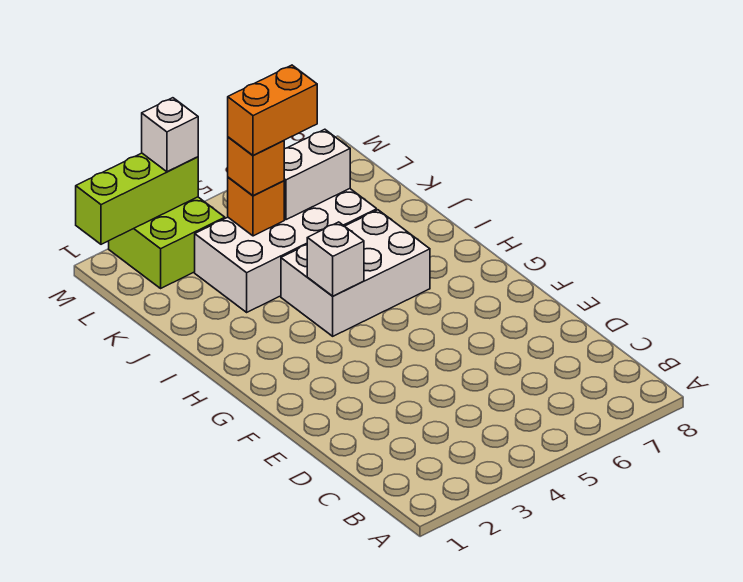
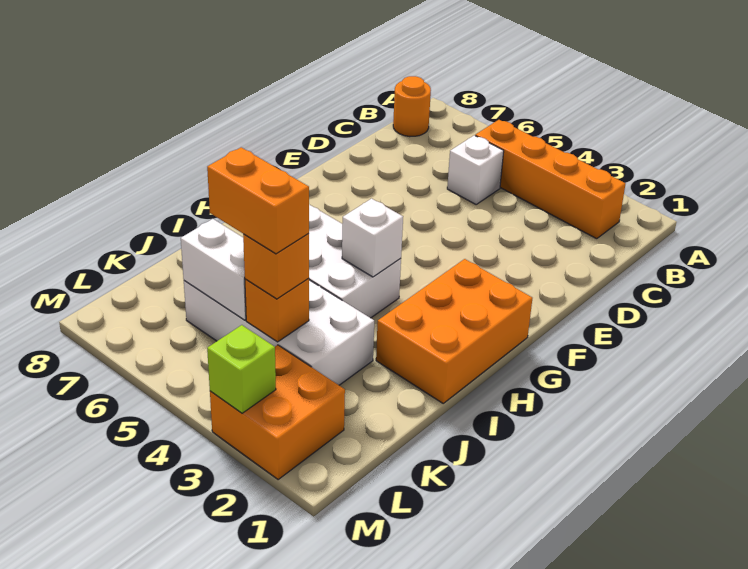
none -> orange brick B2:B5 level 1
none -> orange round brick B8 level 1
none -> orange brick G1:I2 level 1
lime brick L2:M3 level 1 -> orange brick L2:M3 level 1
lime brick M1:M3 level 2 -> lime brick M3 level 2
white brick M3 level 3 -> white brick C5 level 1

